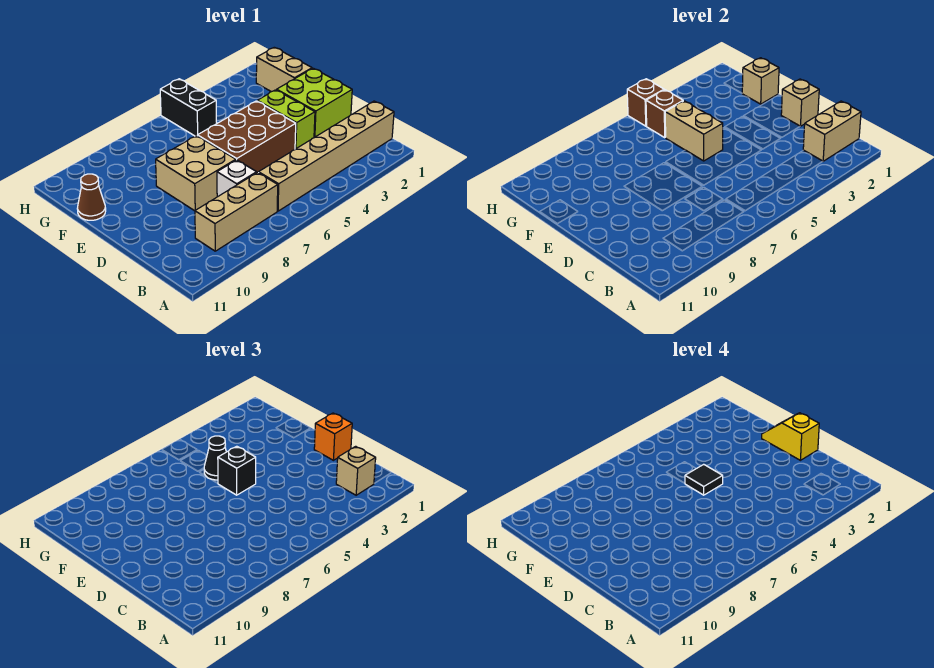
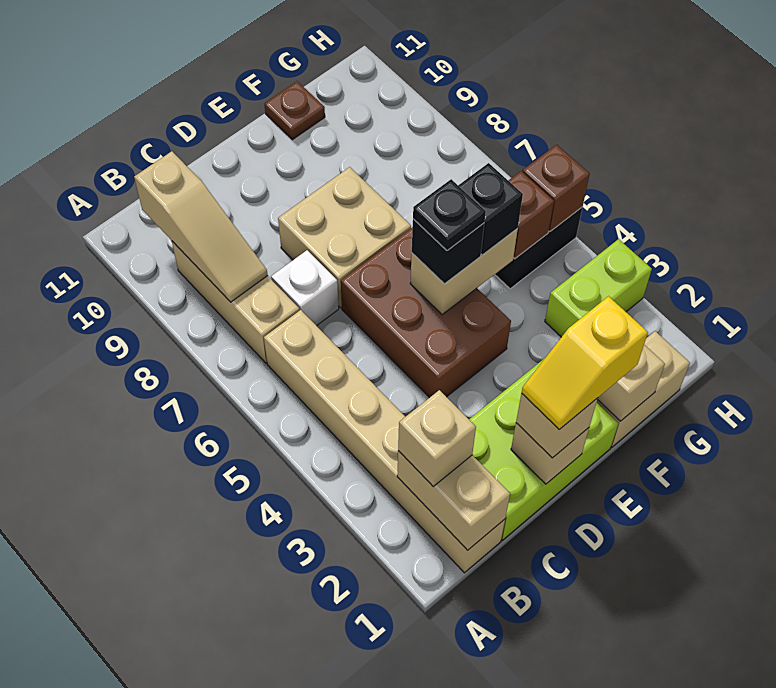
none -> tan slope B8:B10 level 2 top 10
lime brick D1:E2 level 1 -> lime brick C1:E2 level 1
orange brick D1 level 3 -> tan brick D1 level 3
yellow slope D1:E1 level 4 top D -> yellow slope D1:E1 level 4 top E
lime brick D3:E3 level 1 -> lime brick G3:H3 level 1
black tile E5 level 4 -> black plate E5 level 4
black cone F5 level 3 -> black brick F5 level 3
brown cone F11 level 1 -> brown plate F11 level 1

